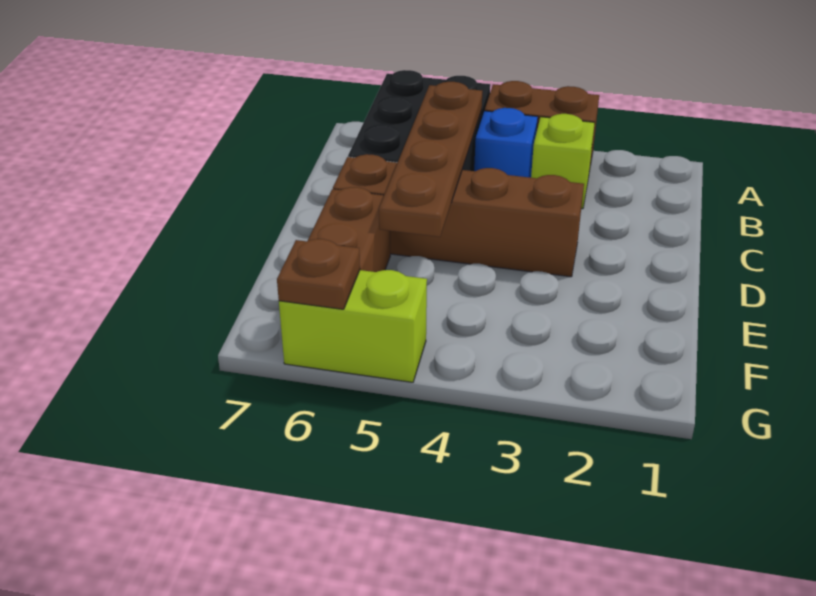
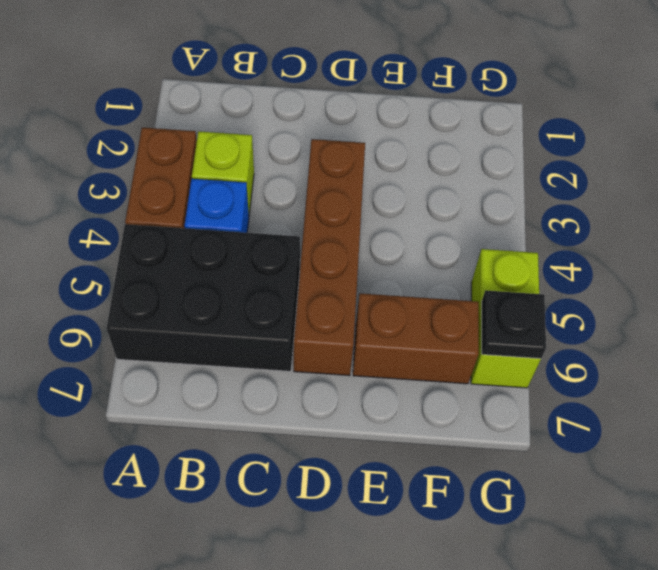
brown plate B5:E5 level 2 -> none
brown plate G6 level 2 -> black plate G6 level 2

